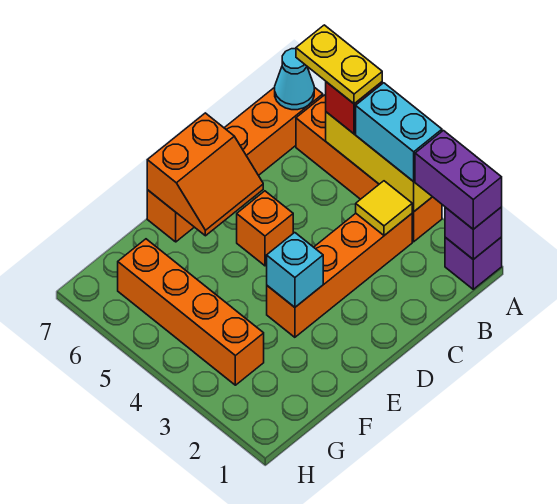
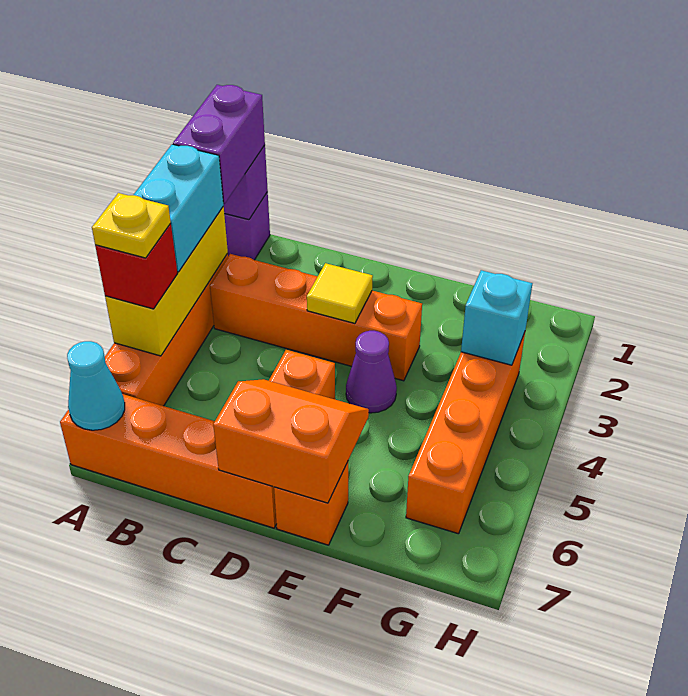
yellow plate A5:A6 level 4 -> yellow plate A5 level 4
yellow tile B3 level 2 -> yellow tile D3 level 2
cyan brick E3 level 2 -> cyan brick G3 level 2
none -> purple cone E4 level 1

